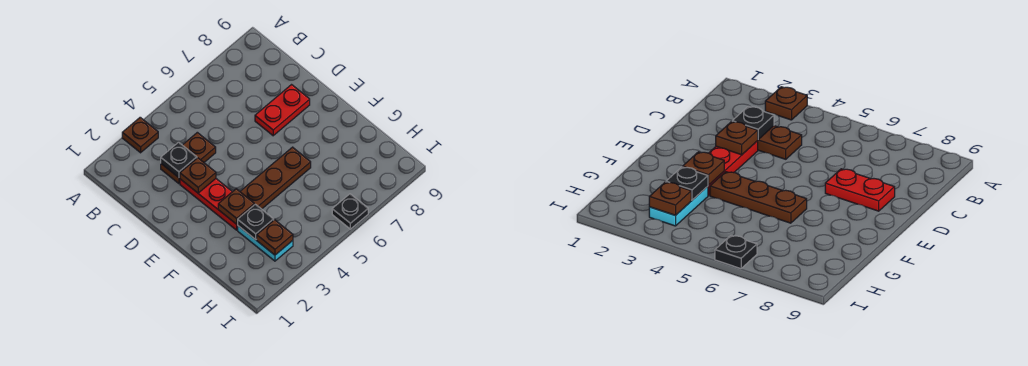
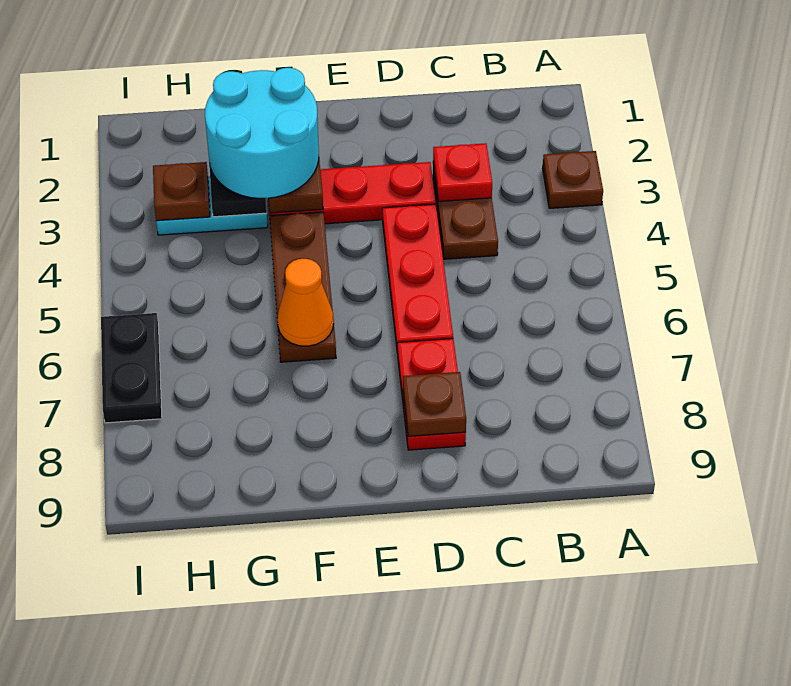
black plate C3 level 2 -> red plate C3 level 2
brown plate D3 level 2 -> brown plate D8 level 2
none -> red plate D4:D6 level 1
none -> cyan round brick F2:G3 level 3
none -> orange cone F6 level 2
black plate I6 level 1 -> black plate I6:I7 level 1

